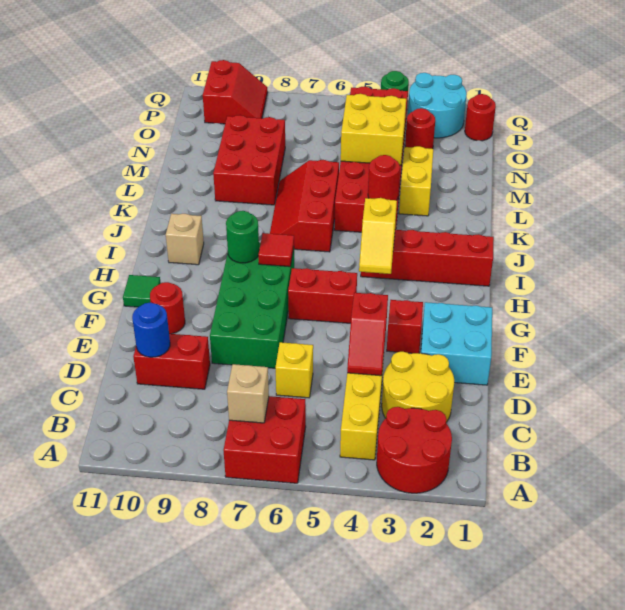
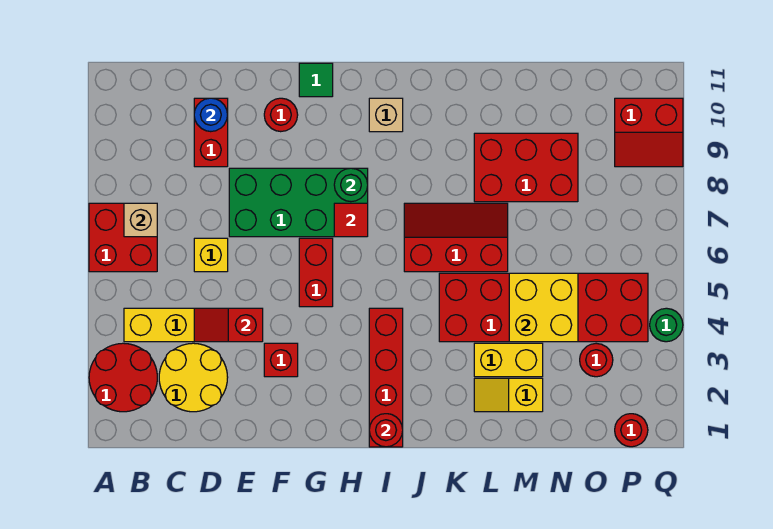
cyan brick E1:F2 level 1 -> none
yellow slope H4:I4 level 2 top I -> yellow slope L2:M2 level 1 top M
red round brick K4 level 2 -> red round brick I1 level 2
cyan round brick P2:Q3 level 1 -> none

